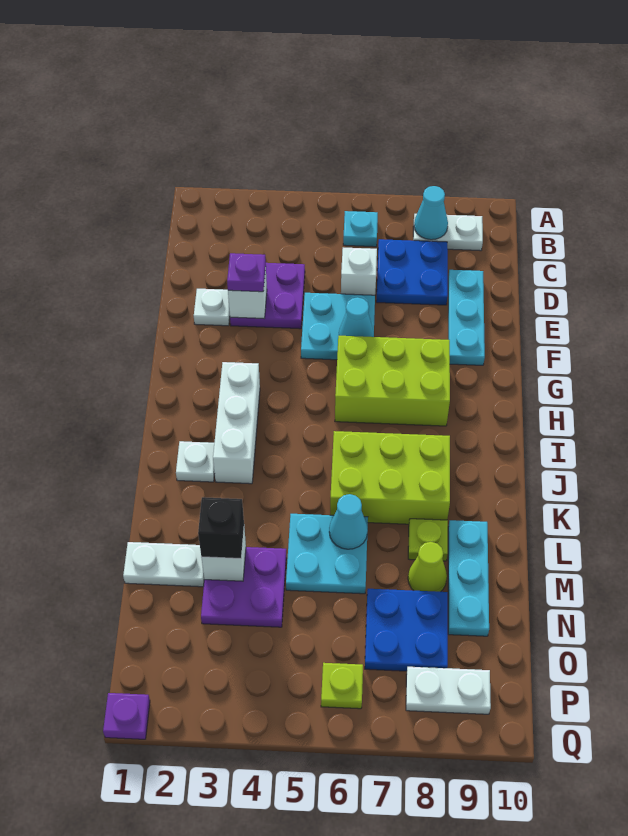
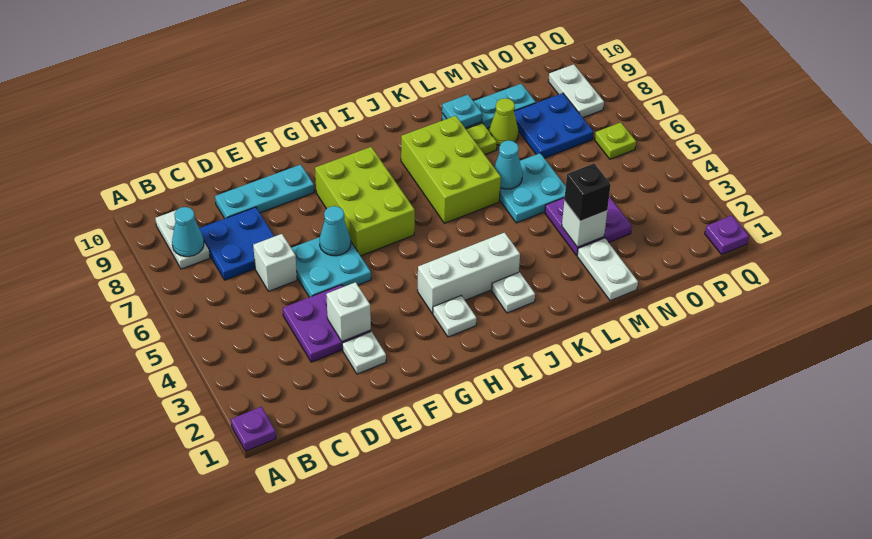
cyan plate B6 level 1 -> cyan plate L9 level 2
purple plate E3 level 3 -> purple plate A1 level 1
none -> white plate H2 level 1

